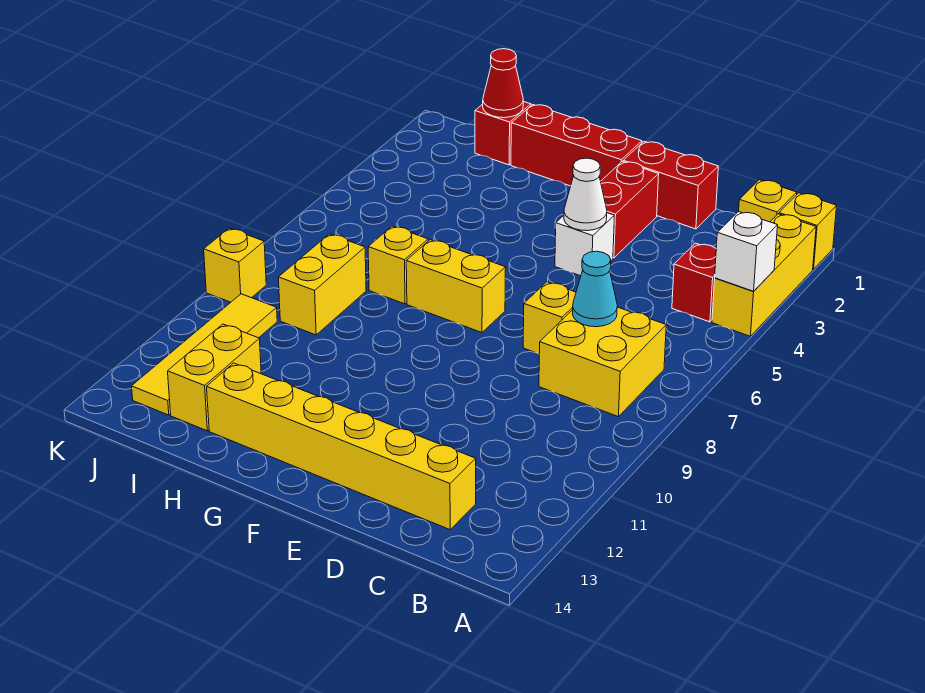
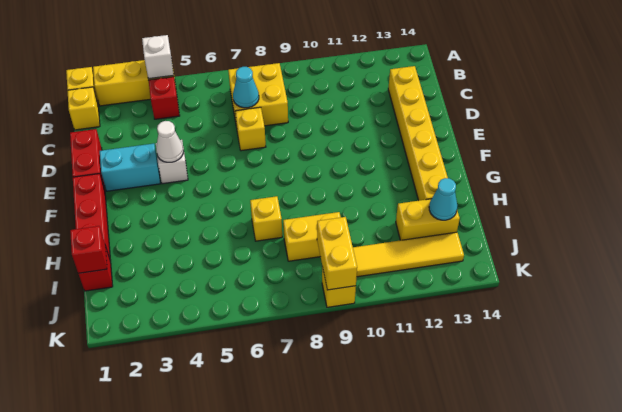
red brick E2:E3 level 1 -> cyan brick E2:E3 level 1
yellow brick F7:G7 level 1 -> yellow brick J9:K9 level 2
red cone I1 level 2 -> red brick I1 level 2
none -> cyan cone I13 level 2

